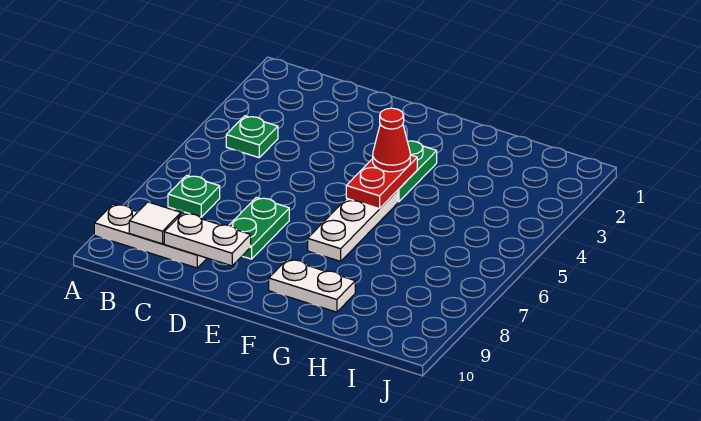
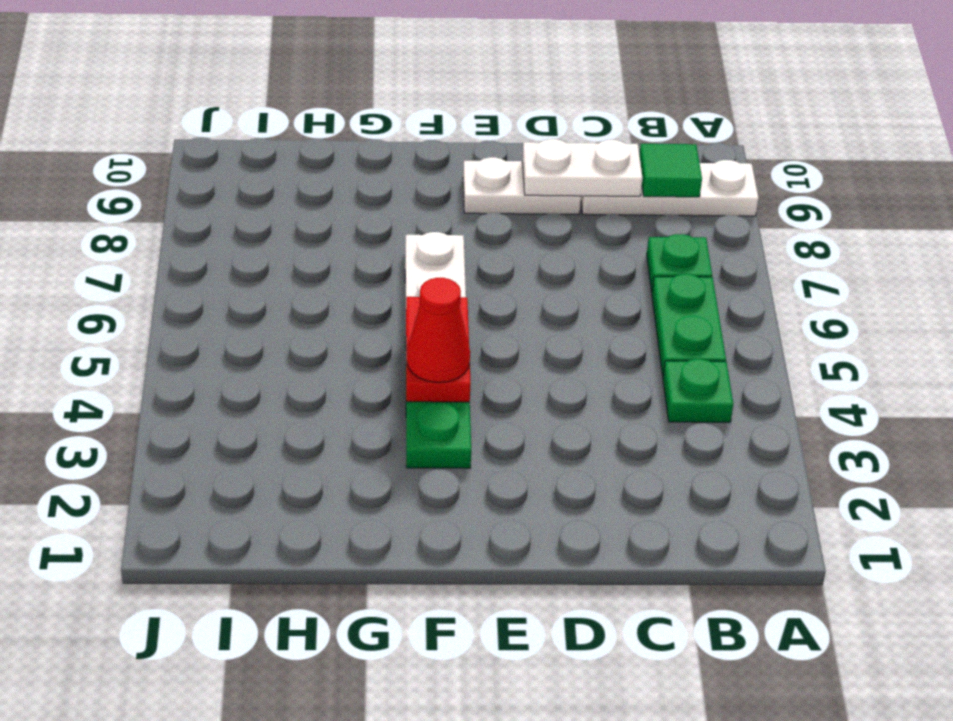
white tile B9 level 2 -> green tile B9 level 2
green plate D7:D8 level 1 -> green plate B5:B6 level 1
white plate F9:G9 level 1 -> white plate D9:E9 level 1

